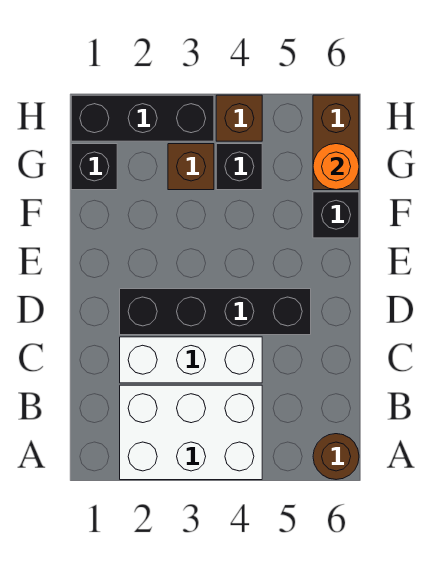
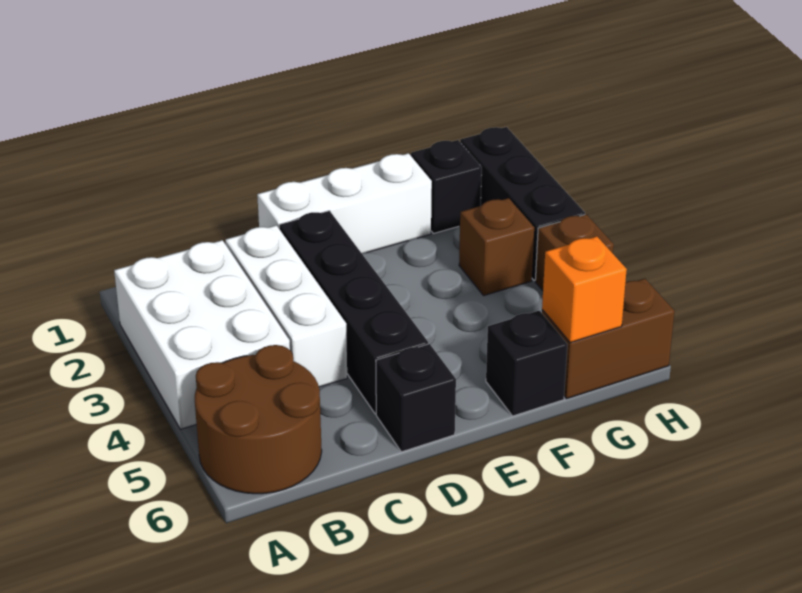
brown round brick A6 level 1 -> brown round brick A5:B6 level 1
none -> white brick D1:F1 level 1
black brick G4 level 1 -> black brick D6 level 1
orange round brick G6 level 2 -> orange brick G6 level 2

